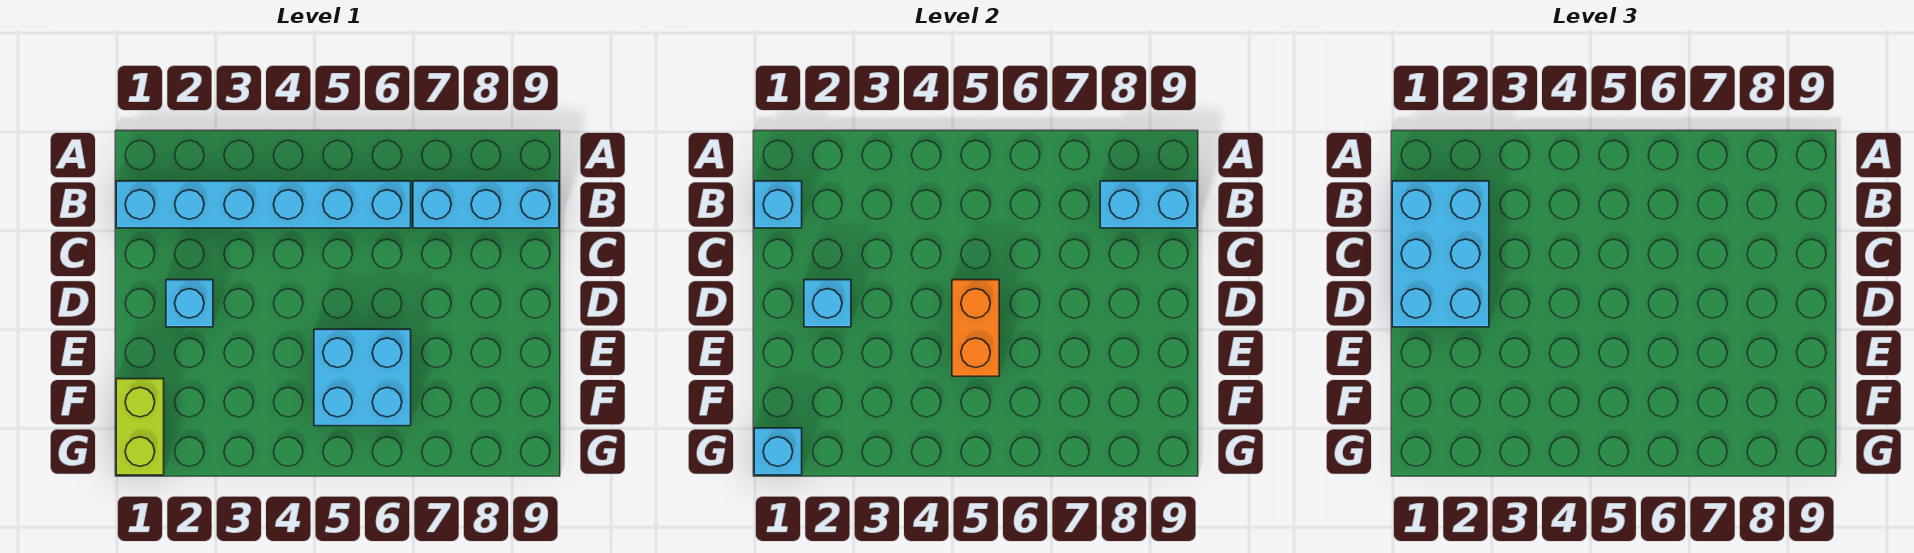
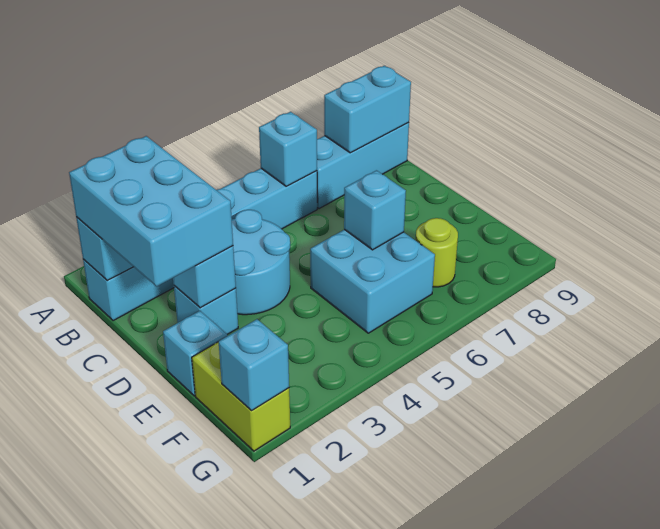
none -> cyan brick B6 level 2
none -> cyan round brick C3:D4 level 1
orange brick D5:E5 level 2 -> none
none -> cyan brick E1 level 1
none -> cyan brick E6 level 2
none -> lime round brick F7 level 1

